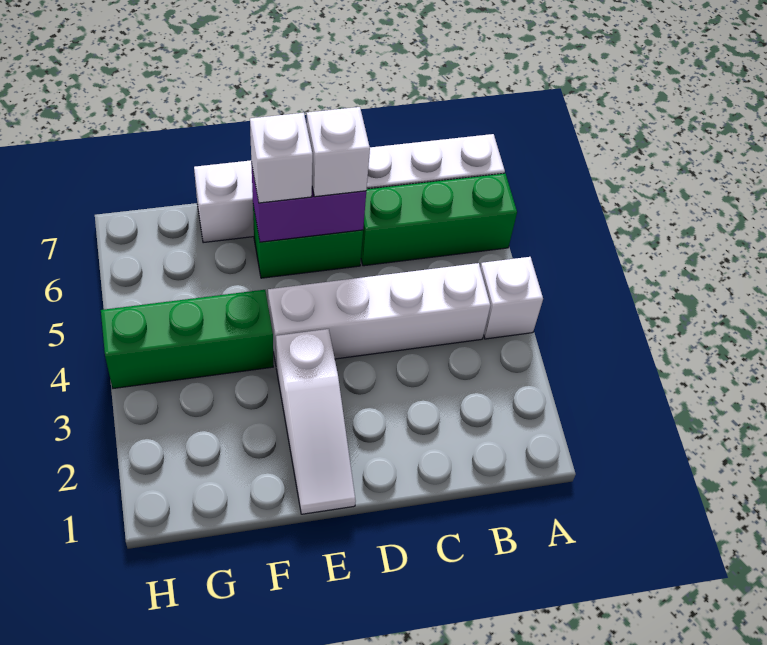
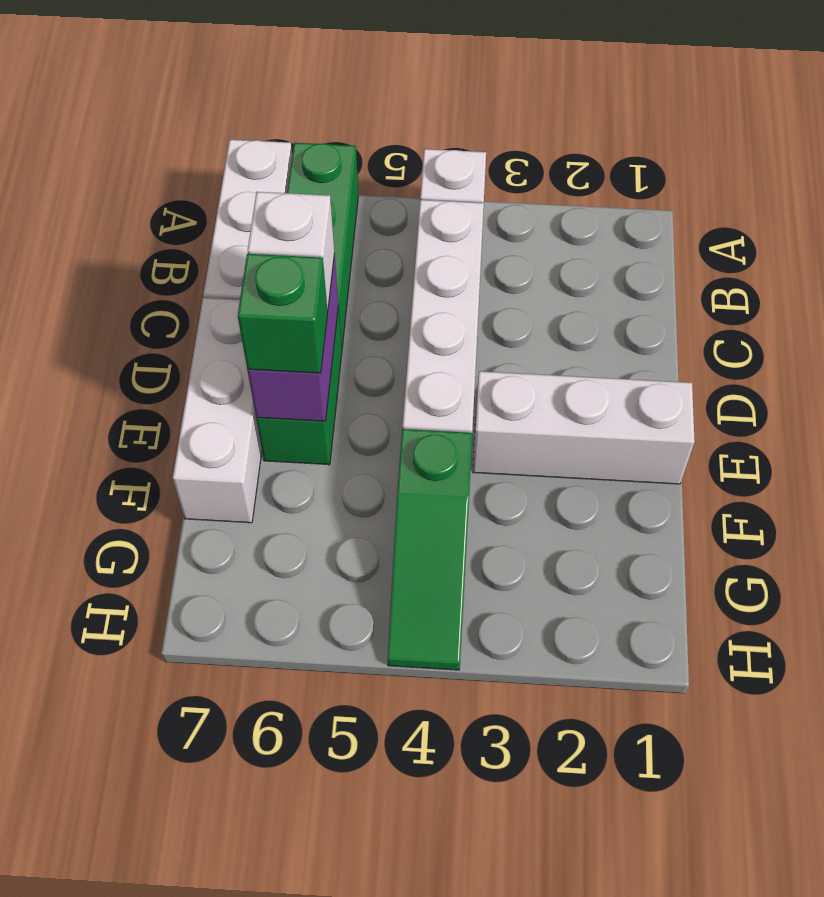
white slope E1:E3 level 1 top 3 -> white brick E1:E3 level 1
white brick E6 level 3 -> green brick E6 level 3
green brick F4:H4 level 1 -> green slope F4:H4 level 1 top F

